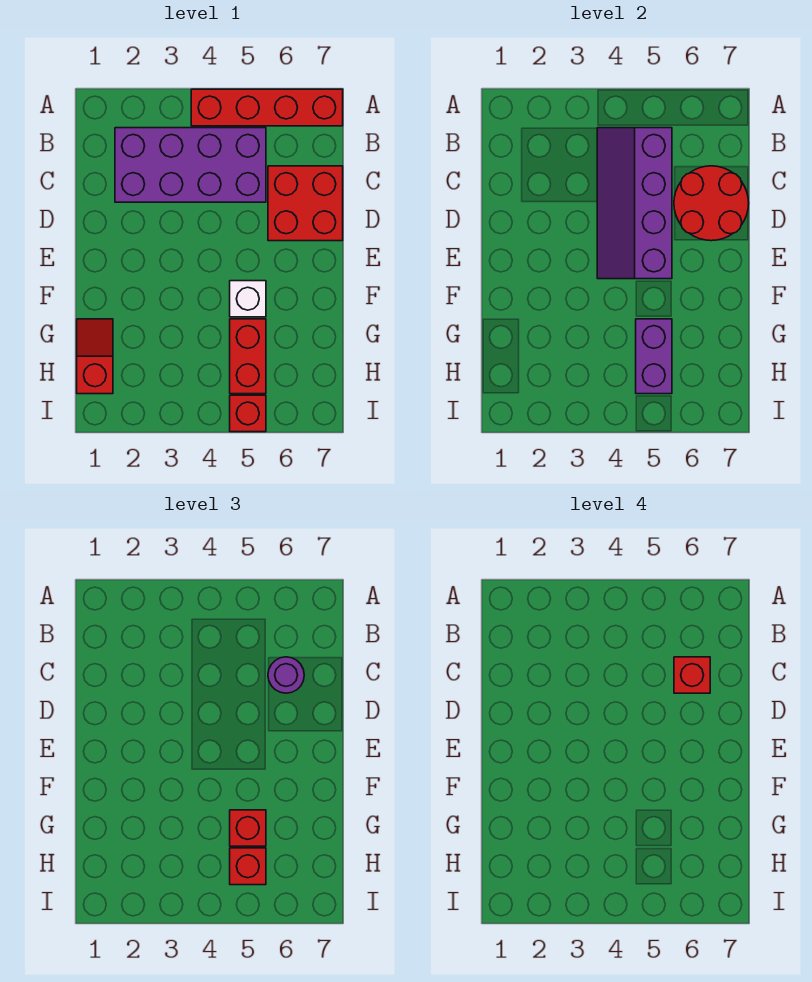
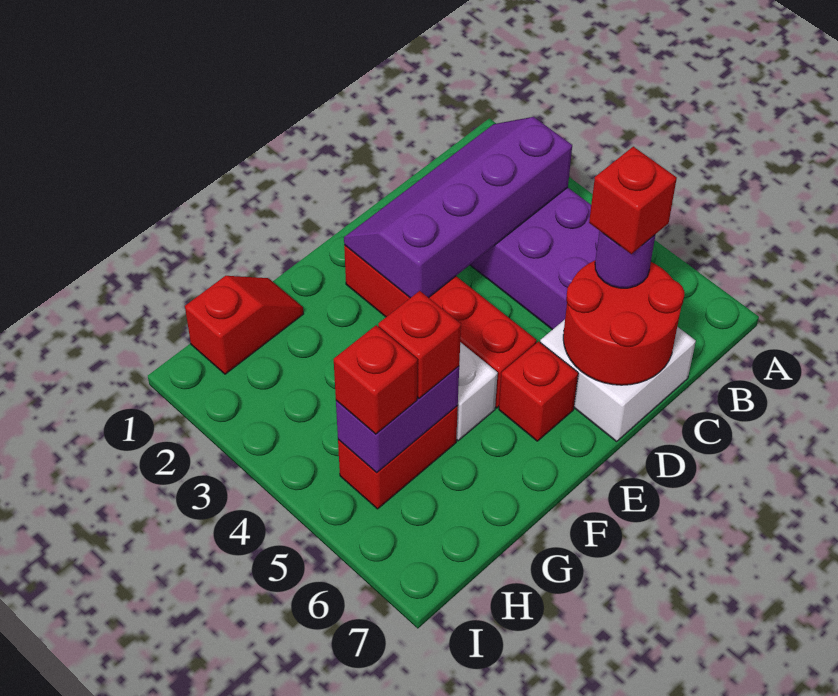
red brick A4:A7 level 1 -> red brick E2:E5 level 1
purple slope B4:E5 level 2 top 5 -> purple slope B2:E3 level 2 top 3
red brick C6:D7 level 1 -> white brick C6:D7 level 1
red brick I5 level 1 -> red brick E6 level 1

